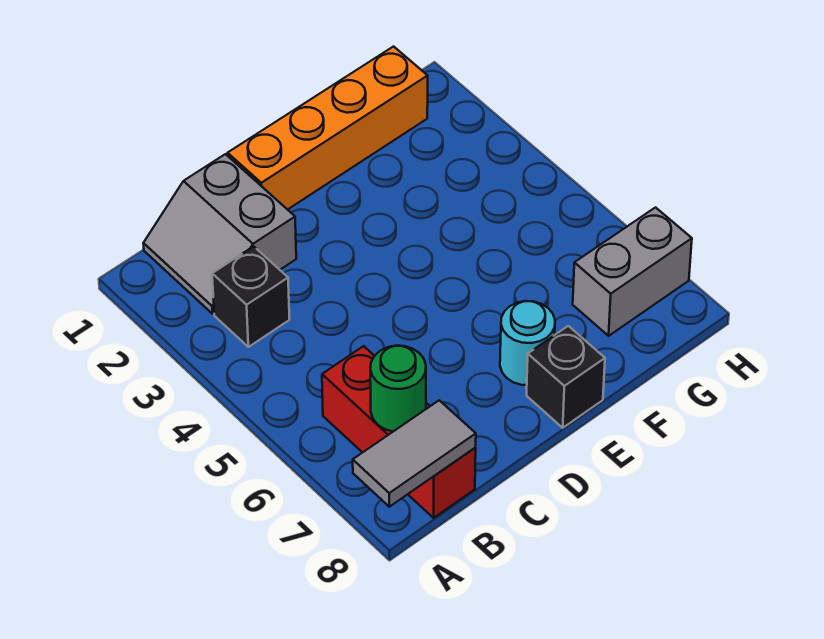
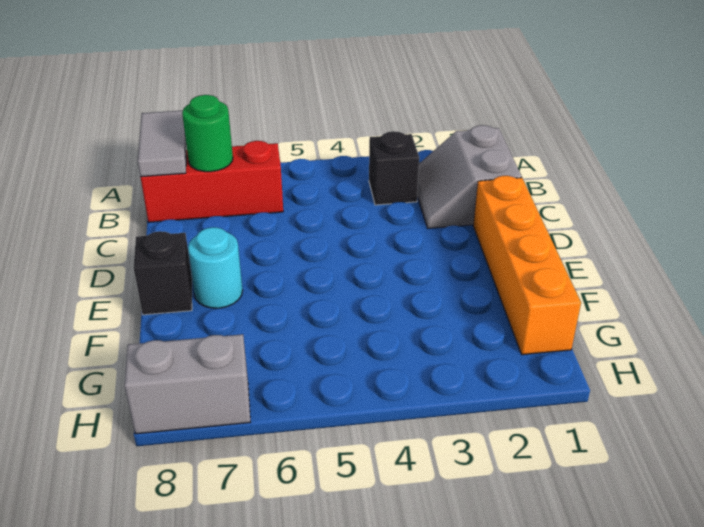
grey slope B1:C2 level 1 top C -> grey slope B1:C2 level 1 top 1
grey brick G7:H7 level 1 -> grey brick H7:H8 level 1

